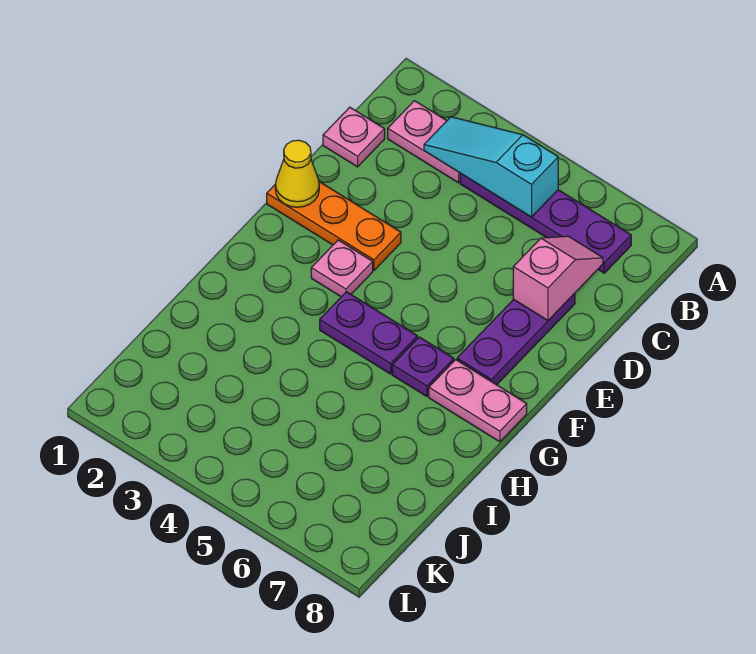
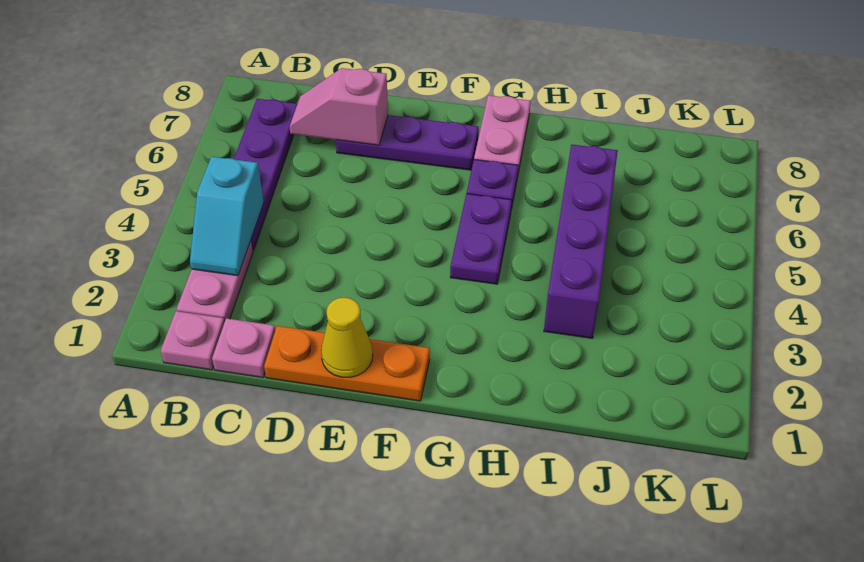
cyan slope B3:B5 level 2 top 5 -> cyan slope B3:B4 level 2 top 4
orange plate E1:E3 level 1 -> orange plate D1:F1 level 1
pink plate F3 level 1 -> pink plate B1 level 1
none -> purple brick I3:I6 level 1

